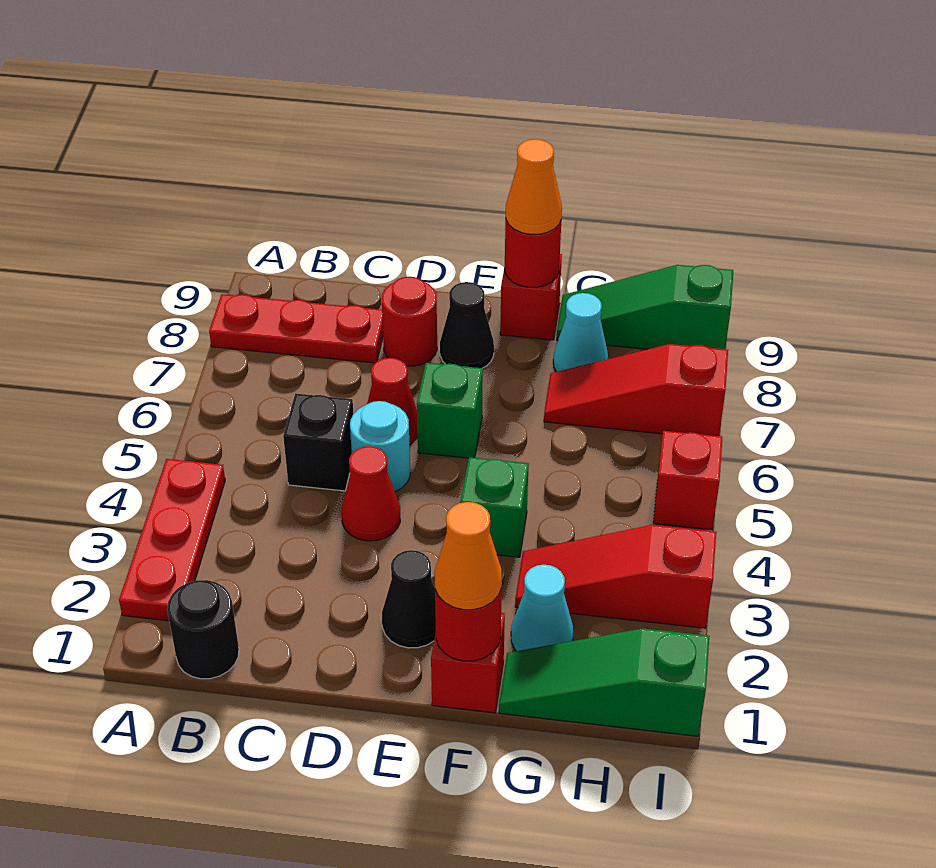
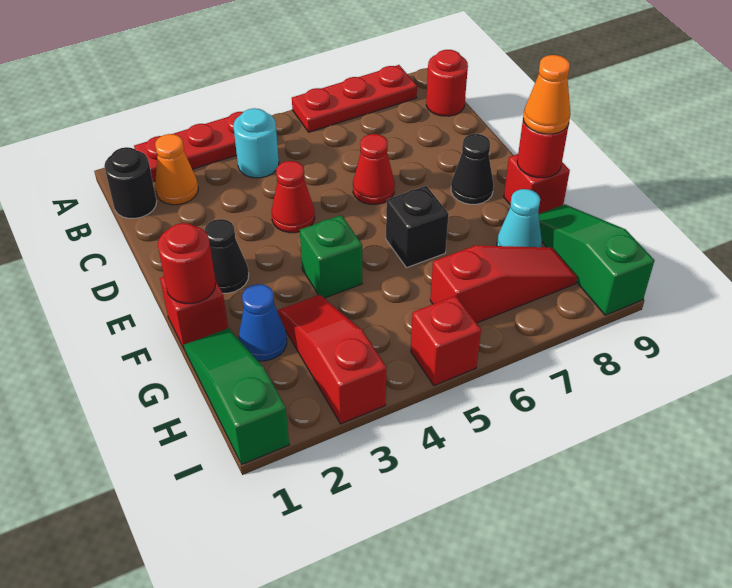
red plate A8:C8 level 1 -> red plate A6:A8 level 1
black brick C5 level 1 -> black brick F6 level 1
cyan round brick D5 level 1 -> cyan round brick B4 level 1
red round brick D8 level 1 -> red round brick B9 level 1
green brick E6 level 1 -> none
orange cone F1 level 3 -> orange cone B2 level 1
cyan cone G2 level 1 -> blue cone G2 level 1
red slope G7:I7 level 1 top I -> red slope H6:H8 level 1 top 6

